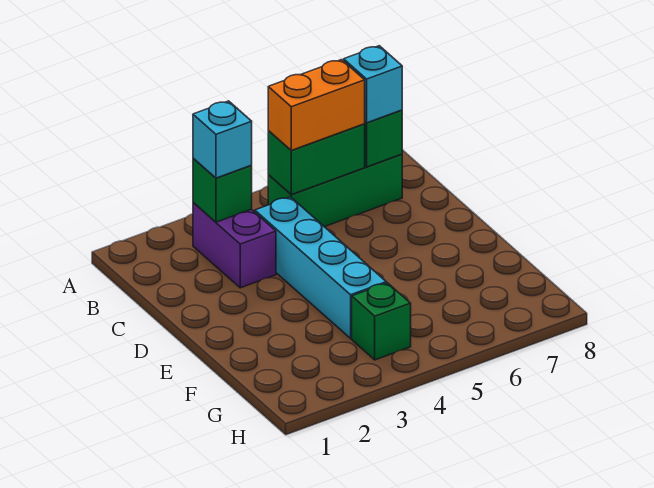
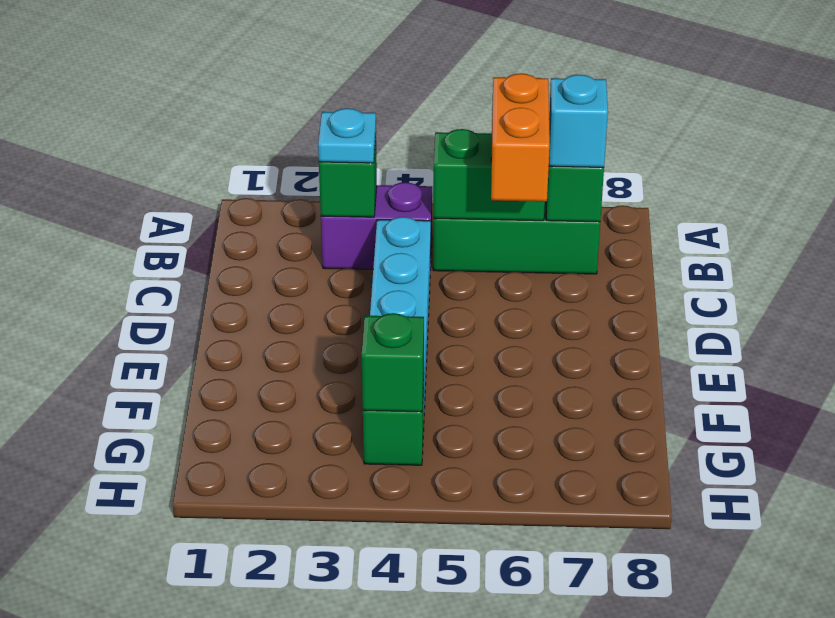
purple brick B3:C3 level 1 -> purple brick B3:B4 level 1
cyan brick B3 level 3 -> cyan plate B3 level 3
orange brick B5:B6 level 3 -> orange brick B6:C6 level 3
none -> green brick G4 level 2

